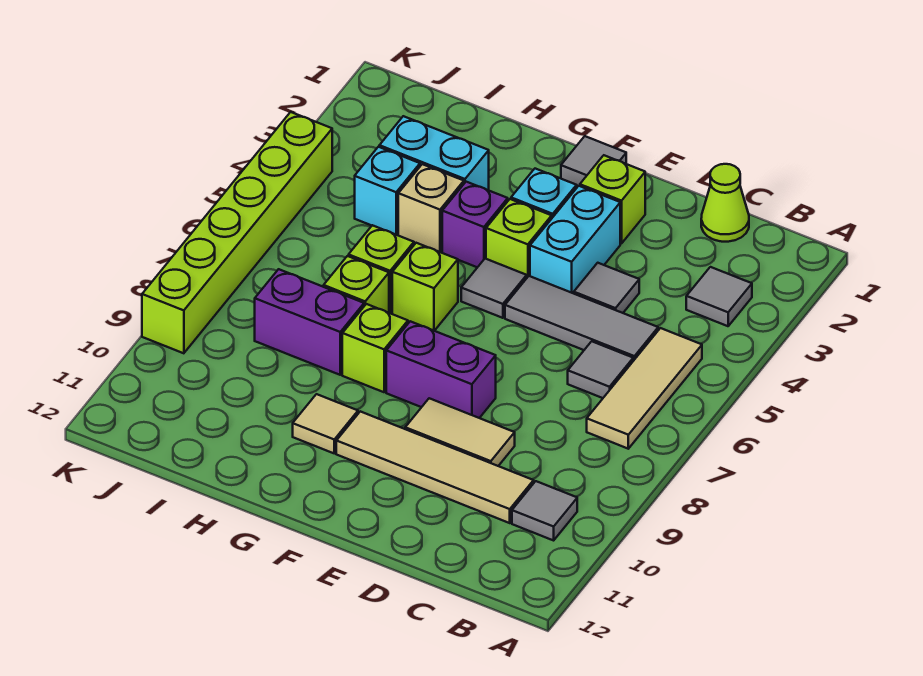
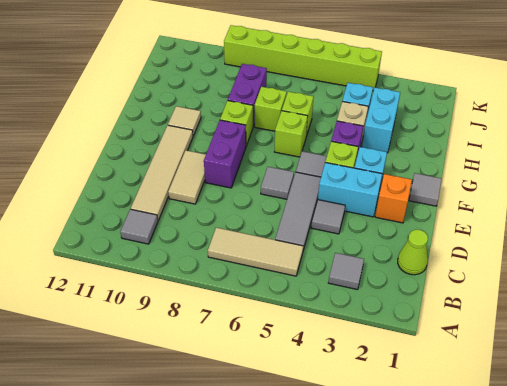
grey tile C6 level 1 -> grey tile E6 level 1
lime brick E2 level 1 -> orange brick E2 level 1

